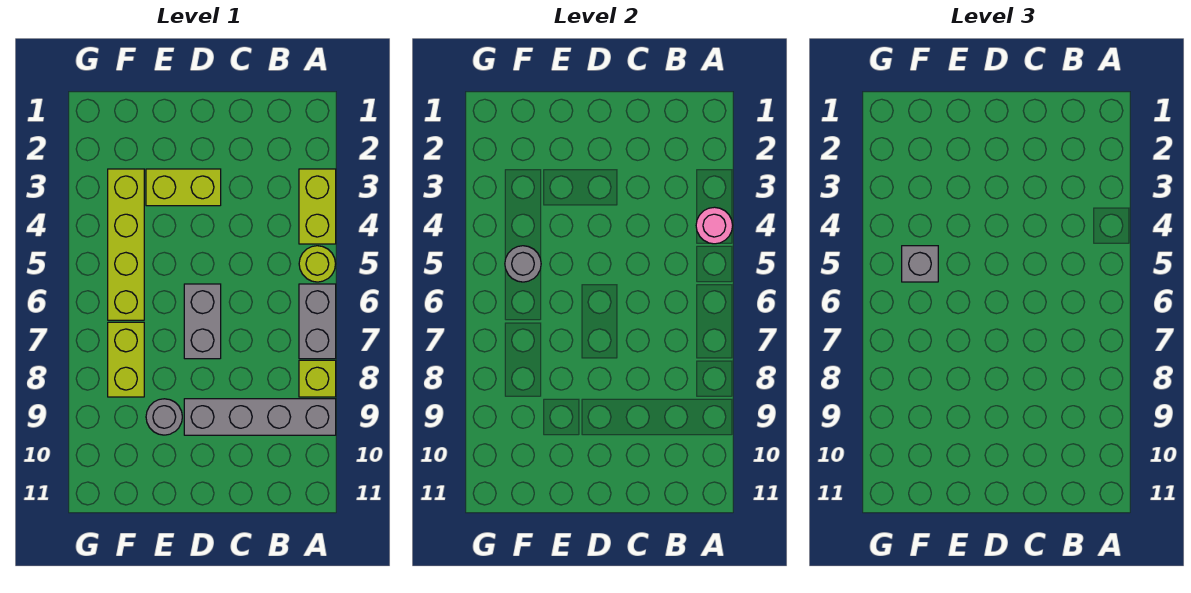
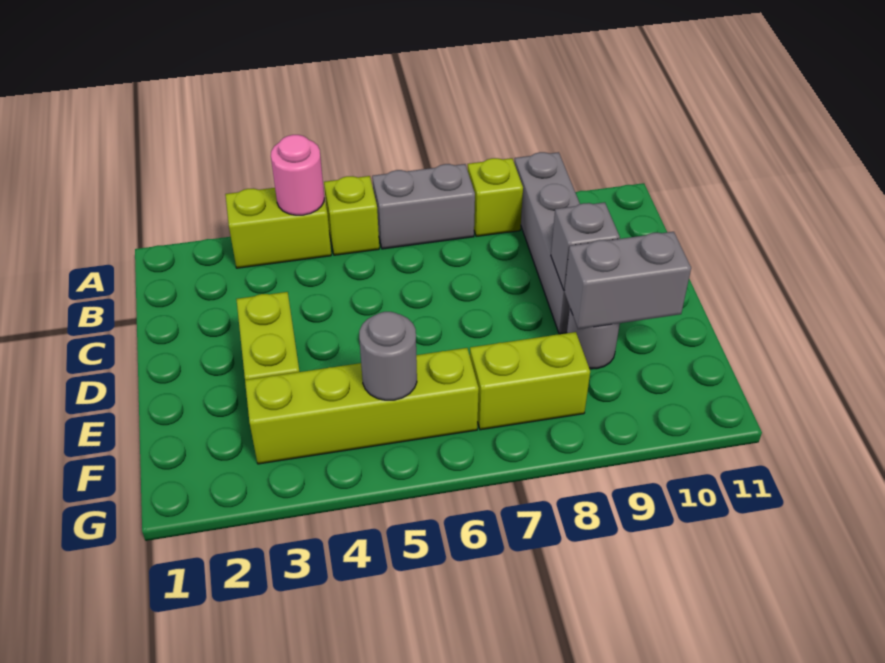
lime round brick A5 level 1 -> lime brick A5 level 1
grey brick D6:D7 level 1 -> grey brick E9:E10 level 2
grey brick F5 level 3 -> grey brick D9 level 2

